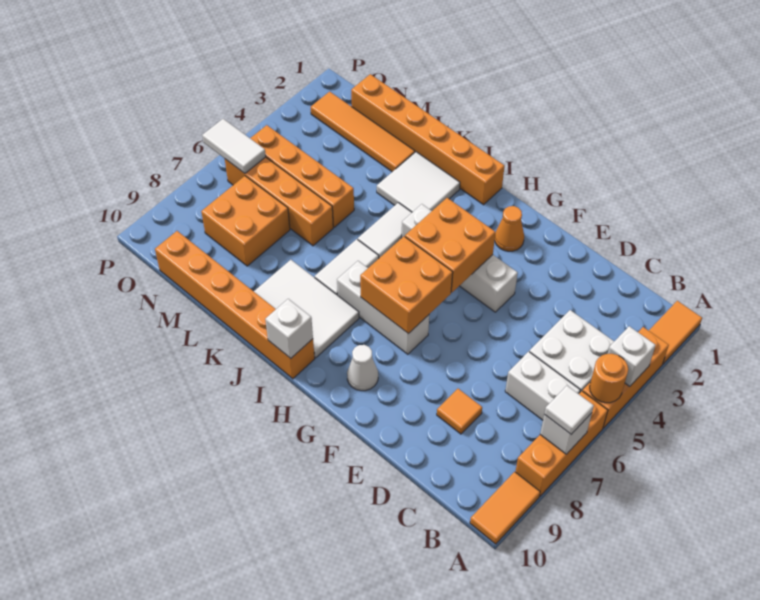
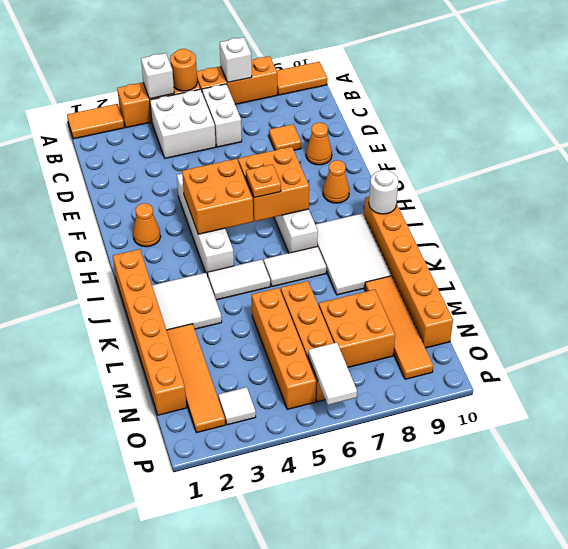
white tile A7 level 3 -> white tile O3 level 1
none -> orange cone E9 level 1
white cone G9 level 1 -> orange cone G9 level 1
none -> orange plate H6 level 3
white brick I10 level 2 -> white round brick I10 level 2
none -> orange tile L9:O9 level 1

